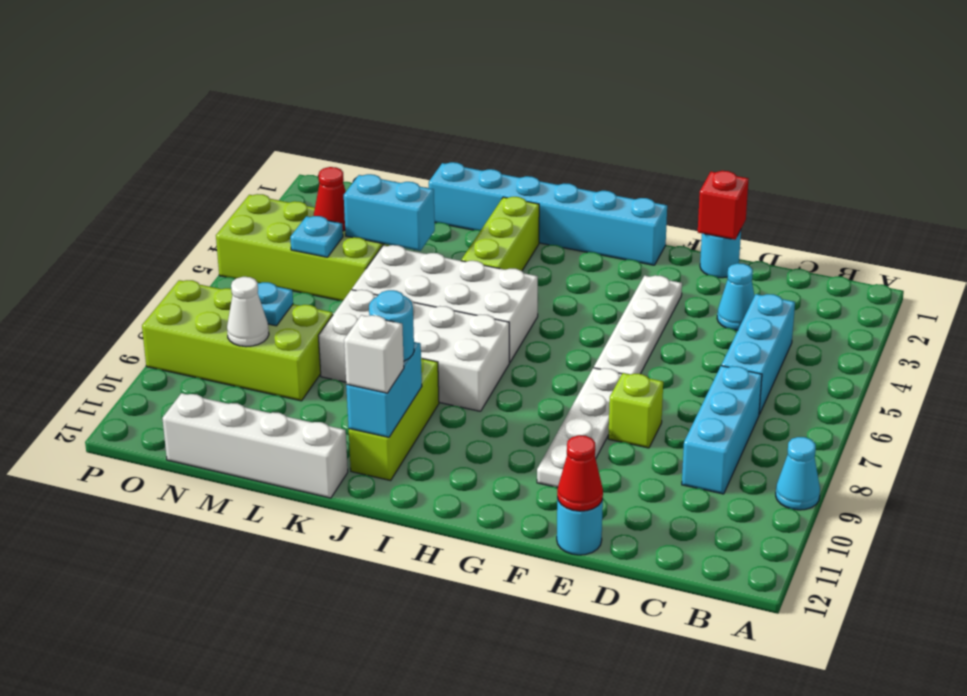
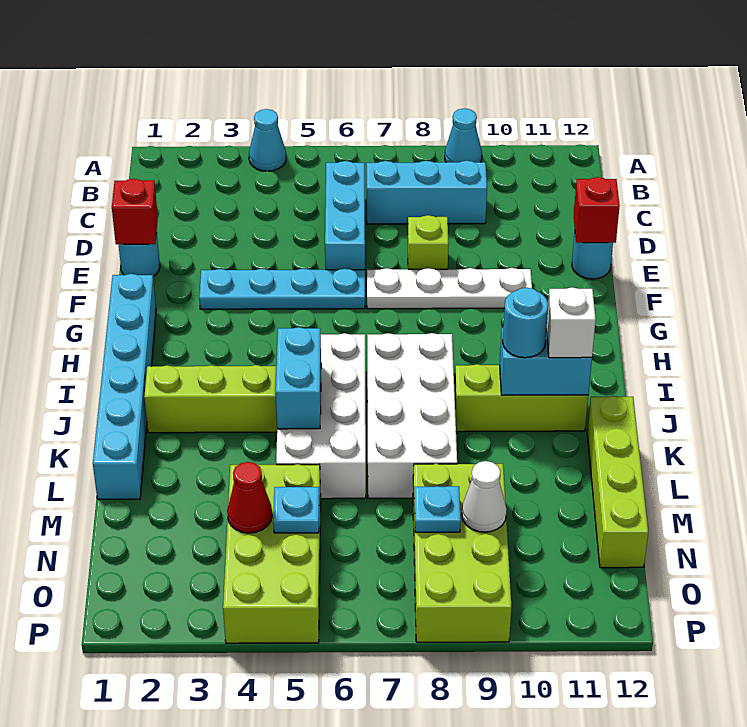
cyan brick C4:C6 level 1 -> cyan brick C6:E6 level 1
cyan cone D3 level 1 -> cyan cone A4 level 1
red cone E12 level 2 -> red brick E12 level 2
white plate F3:F6 level 1 -> cyan plate F3:F6 level 1
white brick K12:N12 level 1 -> lime brick K12:N12 level 1
cyan brick L4:M4 level 2 -> cyan brick J5:K5 level 2

